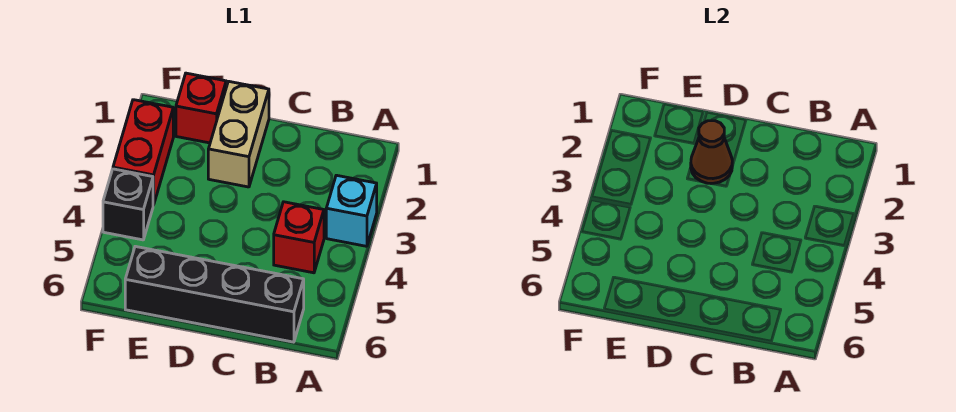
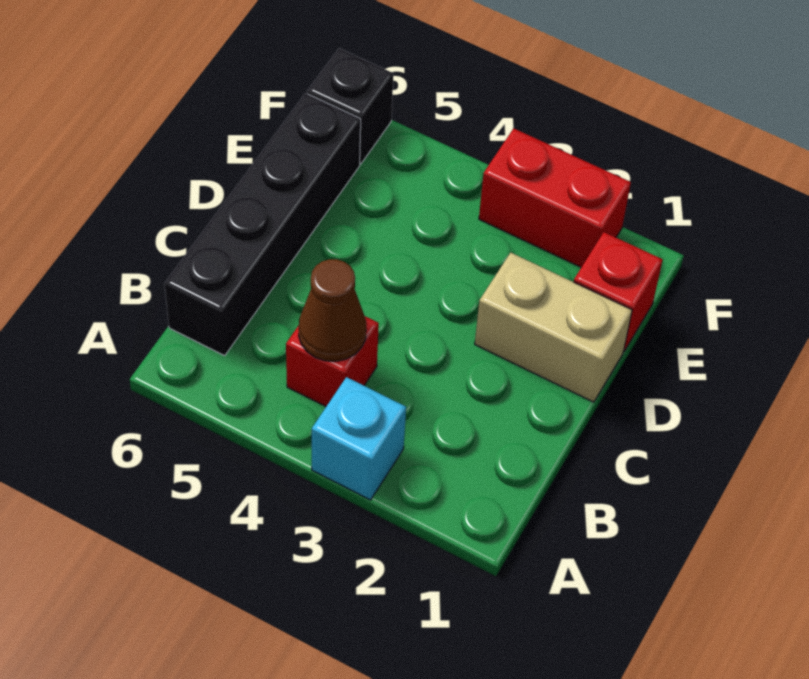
brown cone D2 level 2 -> brown cone B4 level 2
black brick F4 level 1 -> black brick F6 level 1

